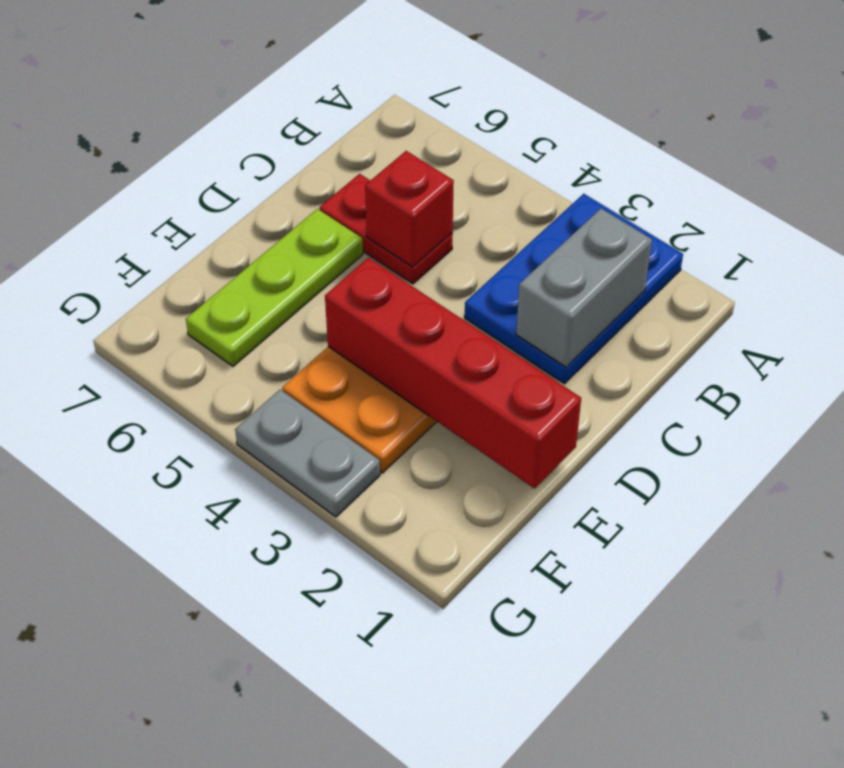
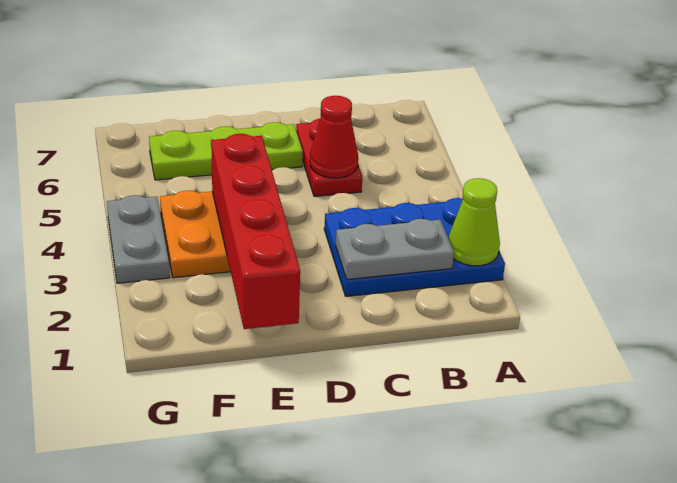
none -> lime cone A2 level 2
grey brick B2:C2 level 2 -> grey plate B2:C2 level 2
red brick C5 level 2 -> red cone C5 level 2

